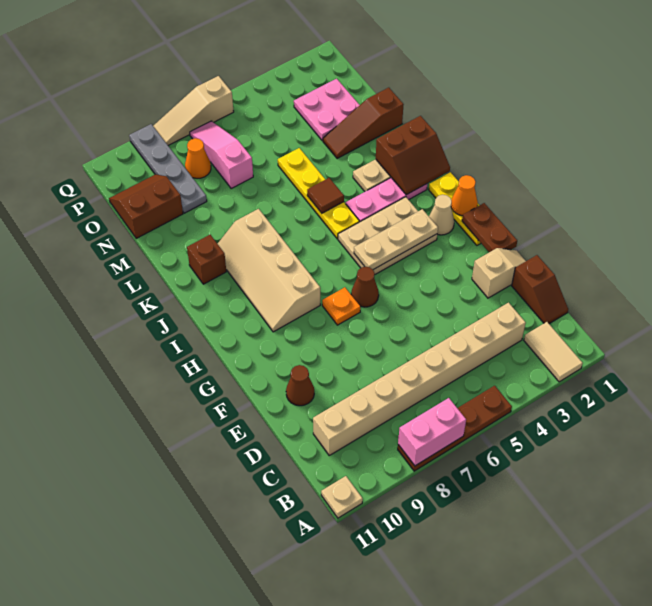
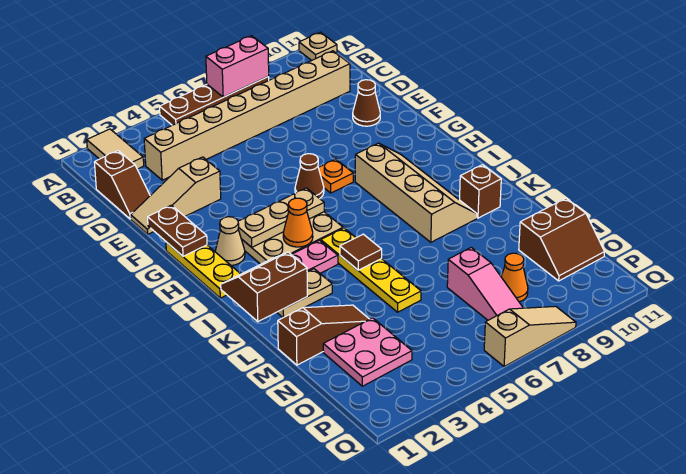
brown slope C1:D1 level 1 top D -> brown slope C1:D1 level 1 top C
tan slope E1:E2 level 1 top 2 -> tan slope E1:E3 level 1 top 3
orange cone H1 level 2 -> orange cone I4 level 2
grey plate N9:Q9 level 1 -> none

